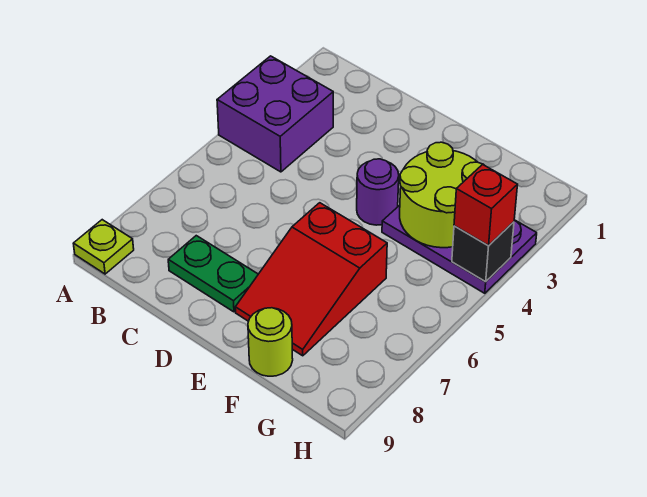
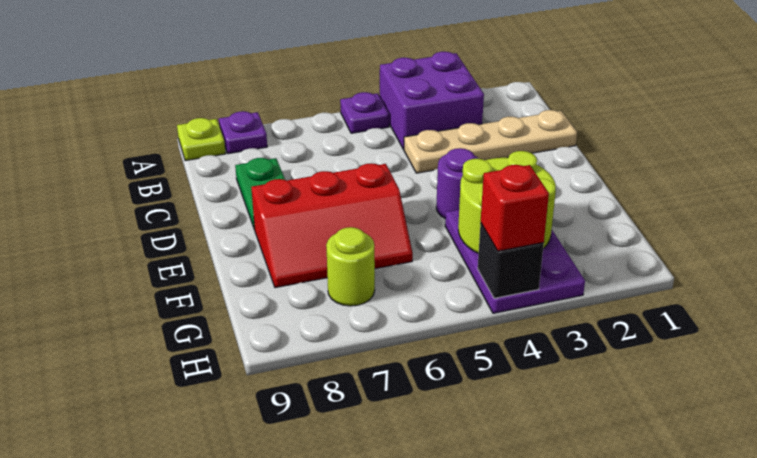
none -> purple plate A5 level 1
none -> purple plate A8 level 1
none -> tan plate C1:C4 level 1
red slope E6:F8 level 1 top 6 -> red slope E6:F8 level 1 top E
lime round brick F9 level 1 -> lime round brick G7 level 1

